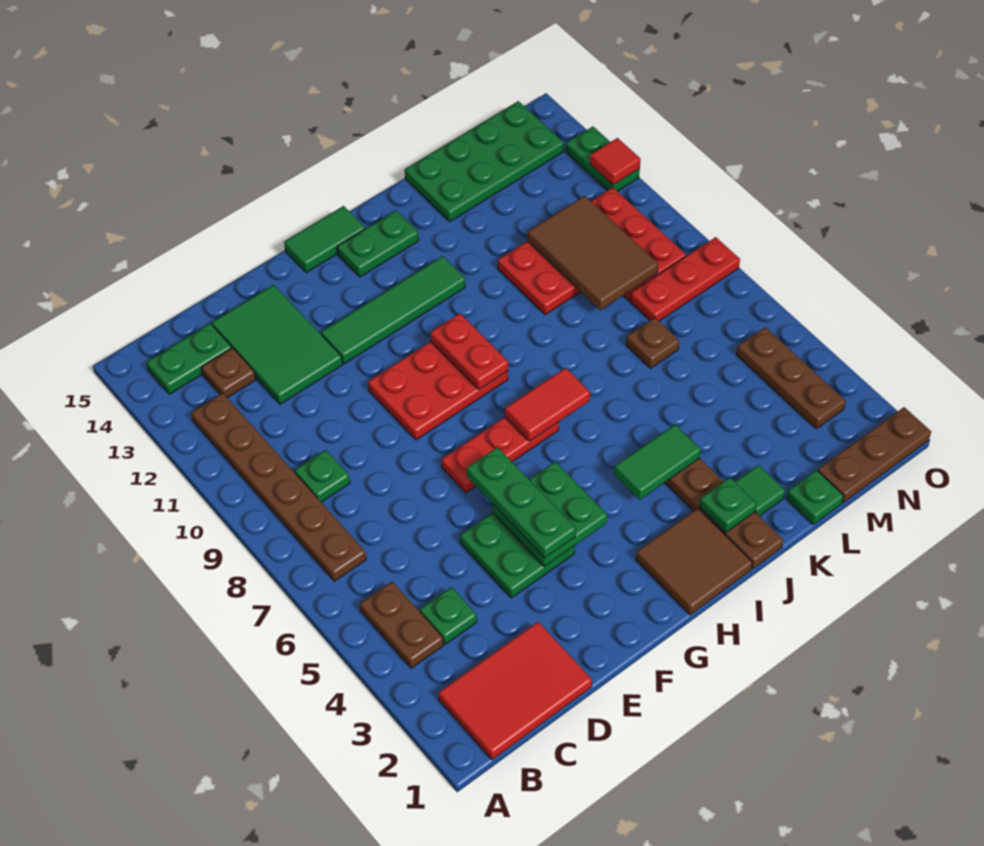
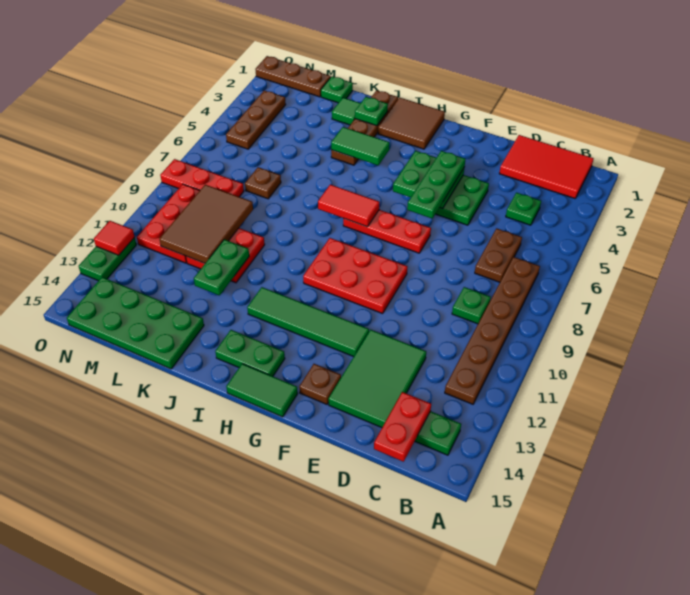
brown plate B4:B5 level 1 -> brown plate C6:C7 level 1
brown plate C13 level 1 -> brown plate F14 level 1
red plate H9:H10 level 2 -> red plate C14:C15 level 2
none -> green plate K11:K12 level 2

